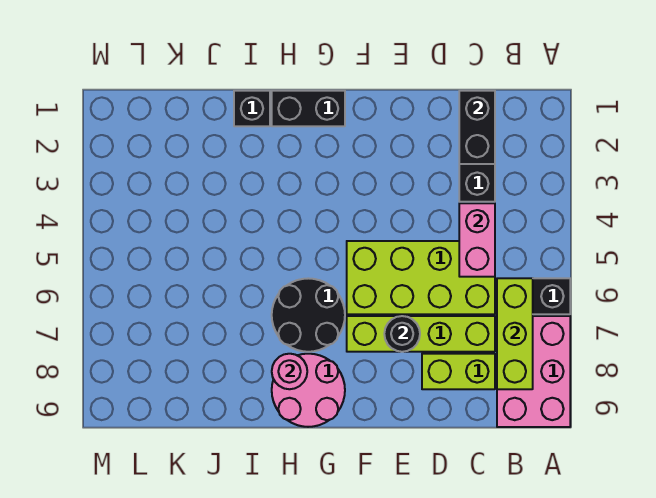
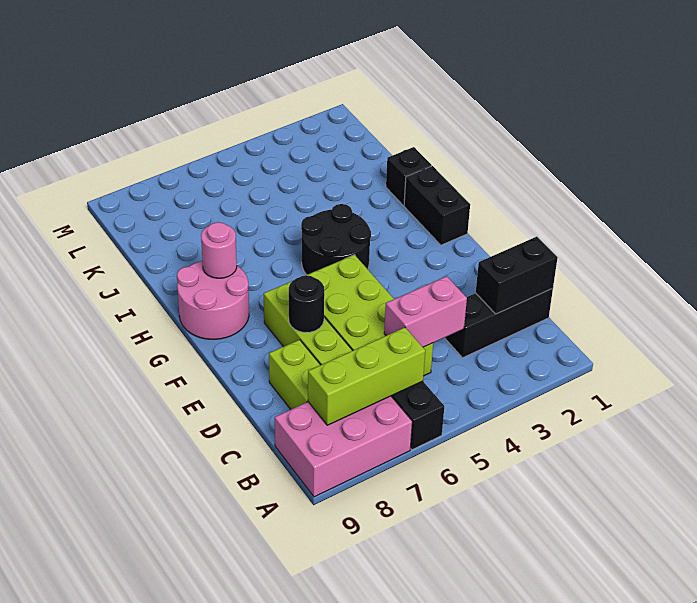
black round brick G6:H7 level 1 -> black round brick G4:H5 level 1

